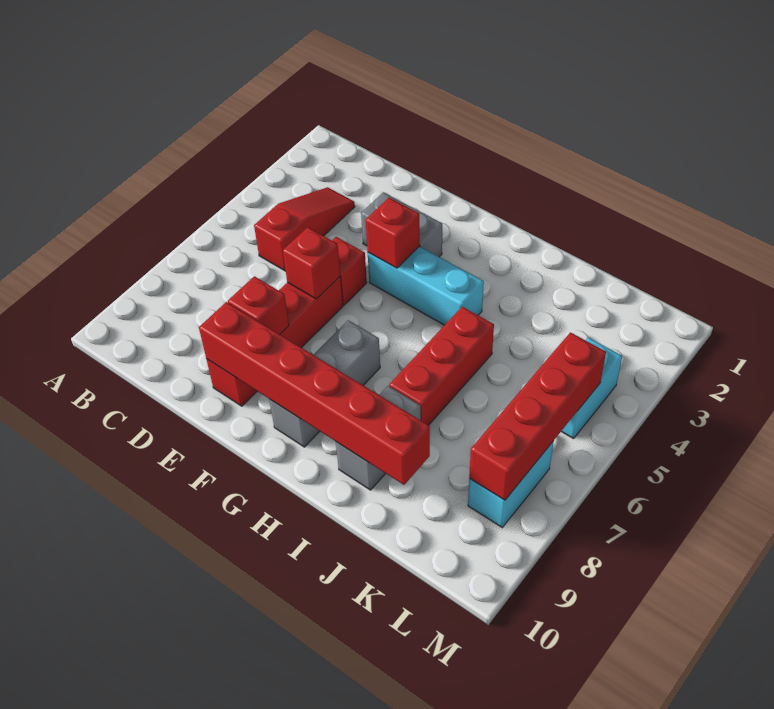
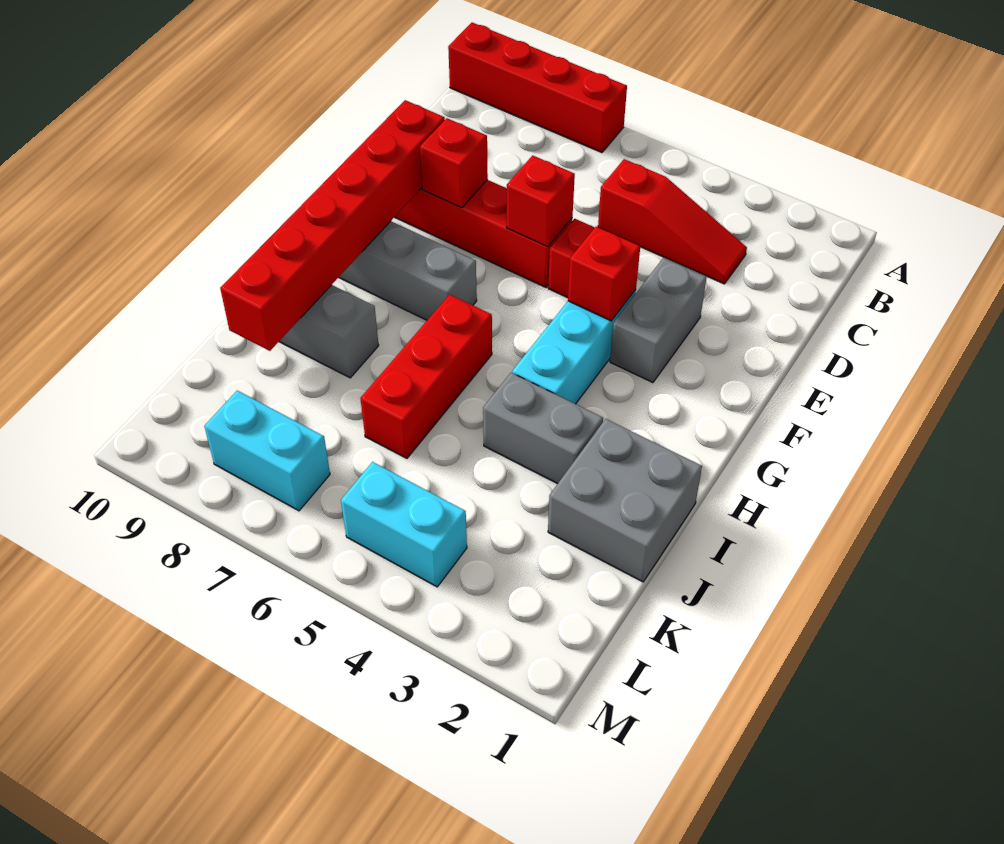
none -> grey brick I1:J2 level 1
none -> grey brick I3:I4 level 1
red brick I5:I7 level 1 -> red brick H6:J6 level 1
red brick L5:L8 level 2 -> red brick A7:A10 level 1

